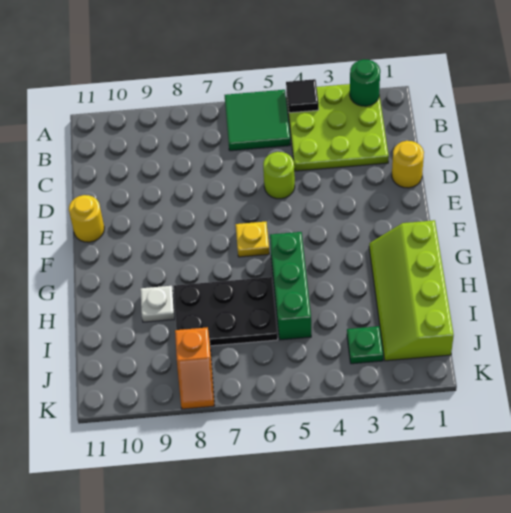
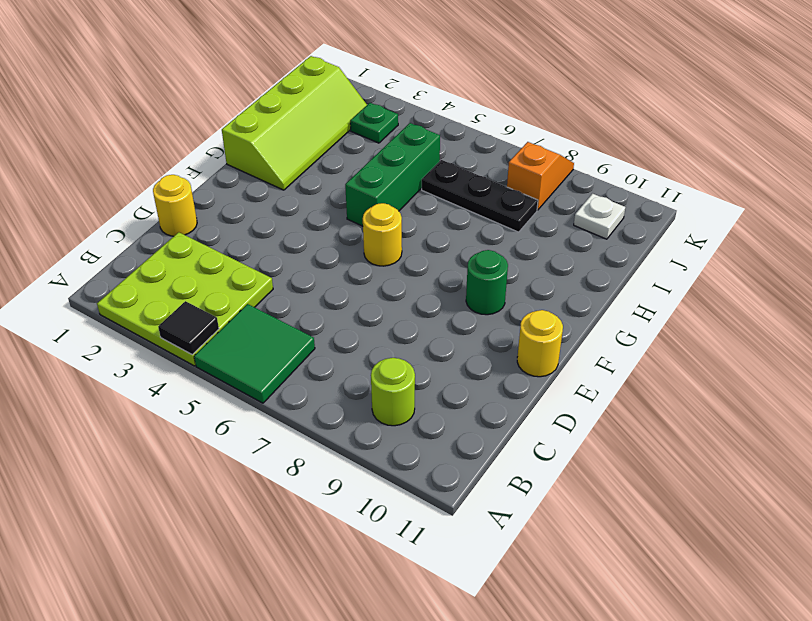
green round brick A2 level 2 -> green round brick F9 level 1
lime round brick D5 level 1 -> lime round brick B9 level 1
yellow plate F6 level 1 -> yellow round brick F6 level 1
black plate H6:I8 level 1 -> black plate I6:I8 level 1
white plate H9 level 1 -> white plate J10 level 1

